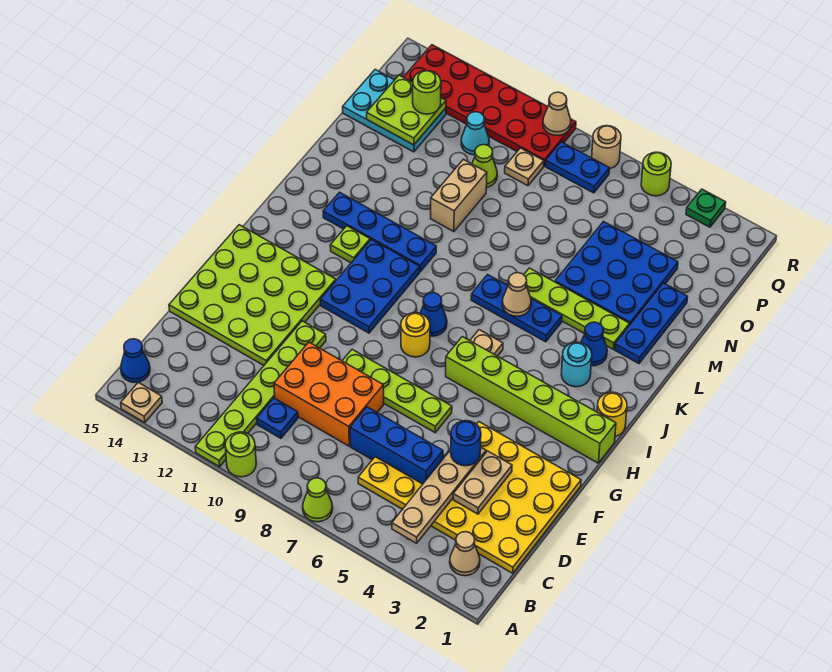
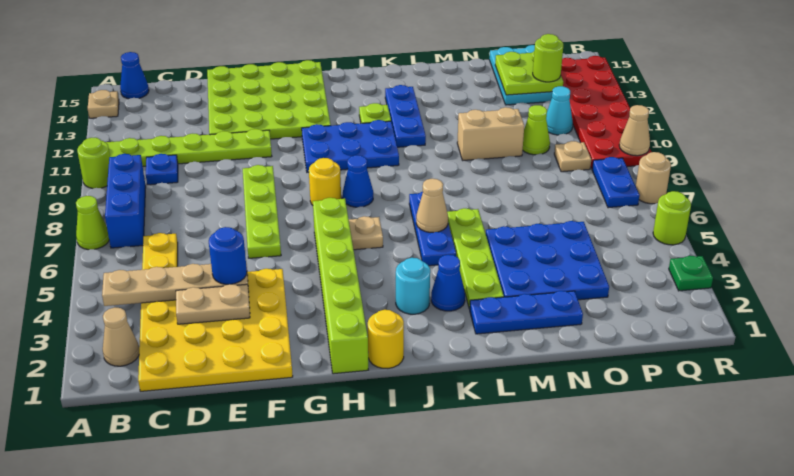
blue brick D5:D7 level 1 -> blue brick B7:B9 level 1
orange brick D8:E10 level 1 -> none
blue plate K10:K13 level 1 -> blue plate K11:K13 level 1

